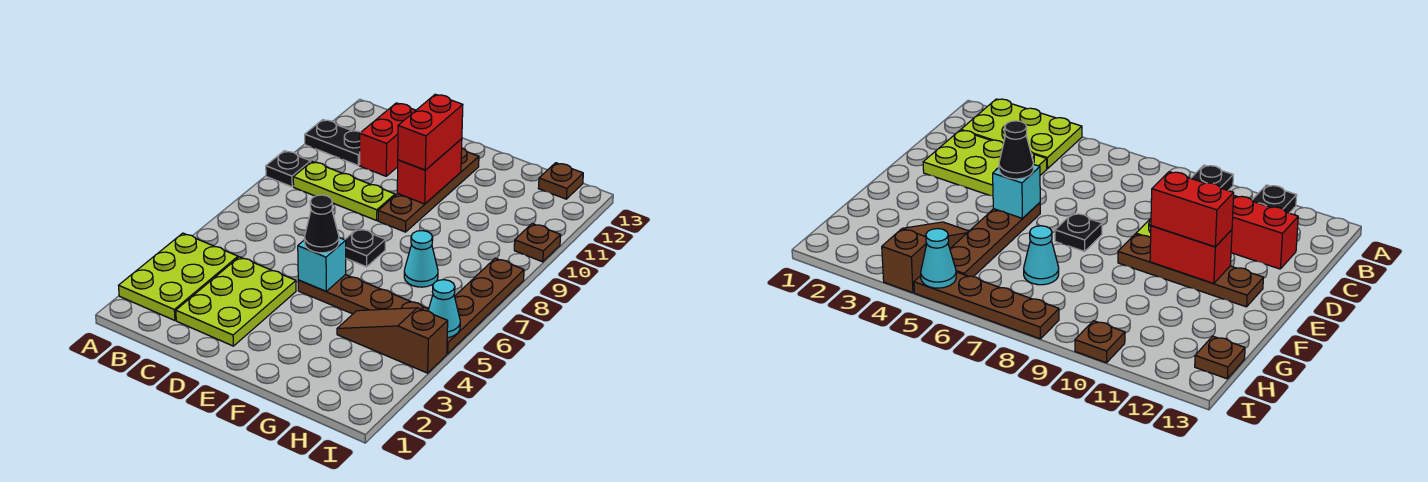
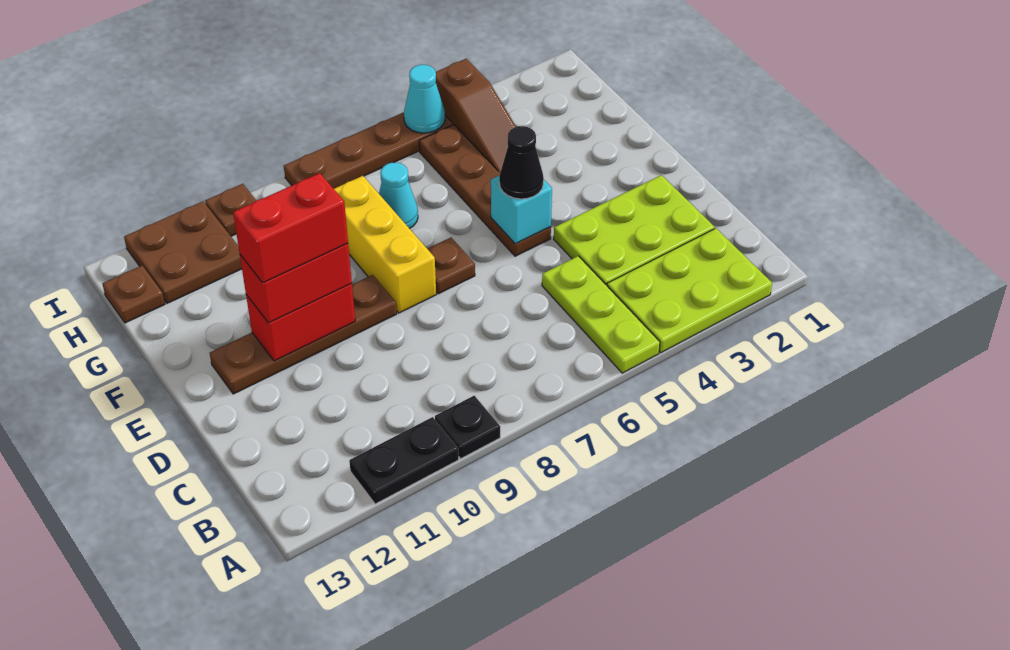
black plate A11:B11 level 1 -> black plate A10:A11 level 1
lime plate B9:D9 level 1 -> lime plate A5:C5 level 1
red brick C11:C12 level 1 -> red brick E10:E11 level 4
black plate E7 level 1 -> brown plate E7 level 1
none -> yellow brick E8:G8 level 1
none -> brown plate H11:I12 level 1

